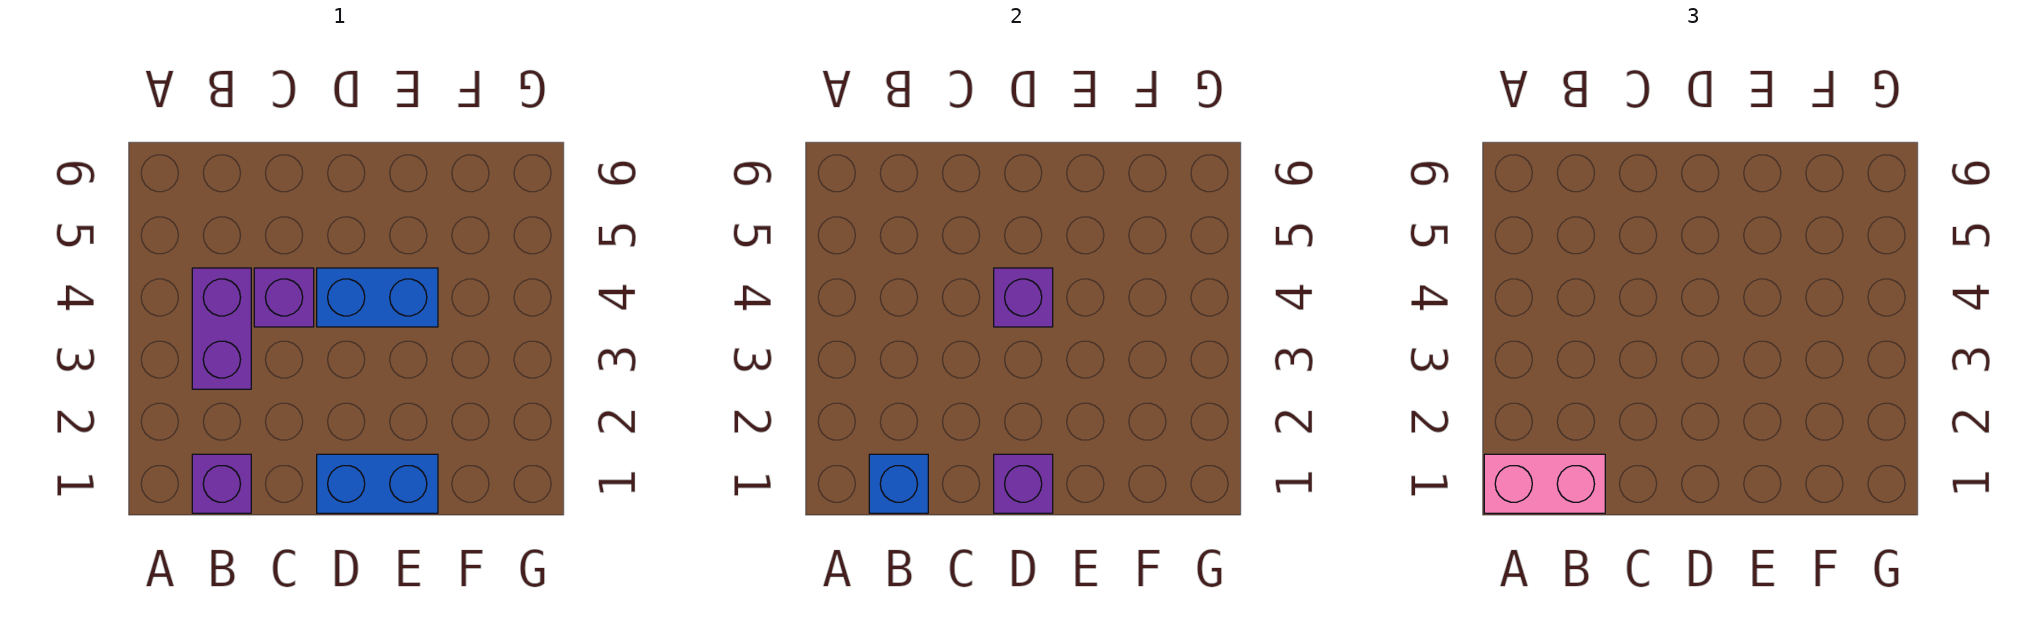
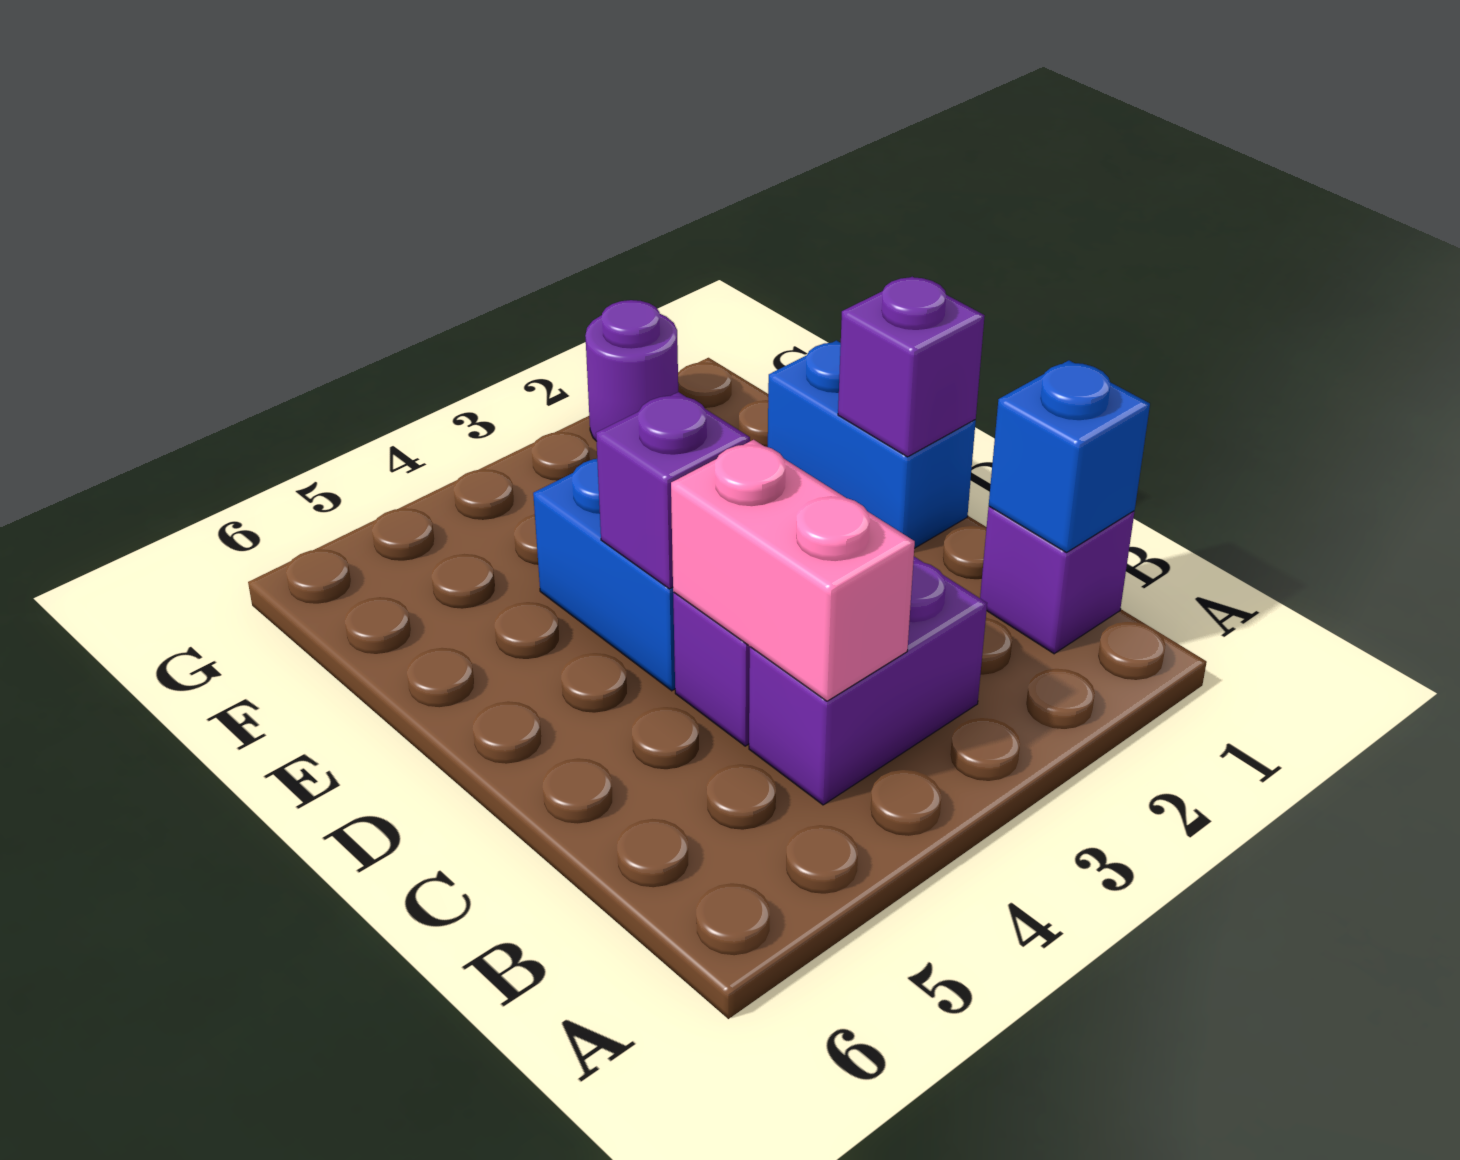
pink brick A1:B1 level 3 -> pink brick B4:C4 level 2
none -> purple round brick G2 level 1

